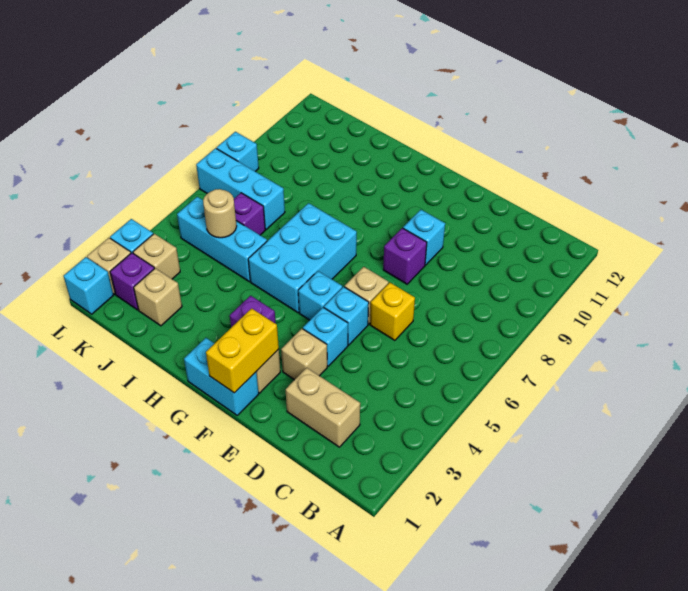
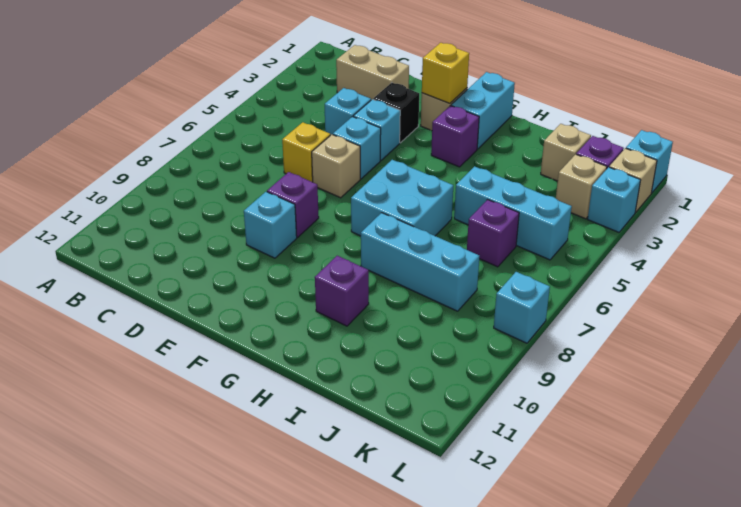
tan brick E3 level 1 -> black brick E3 level 1
cyan brick F1:G1 level 1 -> cyan brick G1:G2 level 1
yellow brick F1:F2 level 2 -> yellow brick F2 level 2
cyan brick F5 level 1 -> cyan brick D4 level 1
cyan brick G5:H7 level 1 -> cyan brick G6:H7 level 1
none -> purple brick H10 level 1
tan round brick J5 level 2 -> none
cyan brick J7:L7 level 1 -> cyan brick H8:J8 level 1

